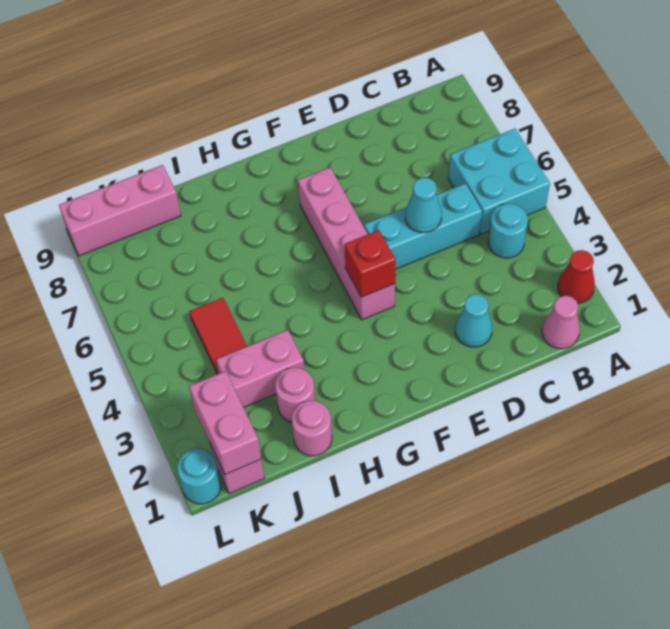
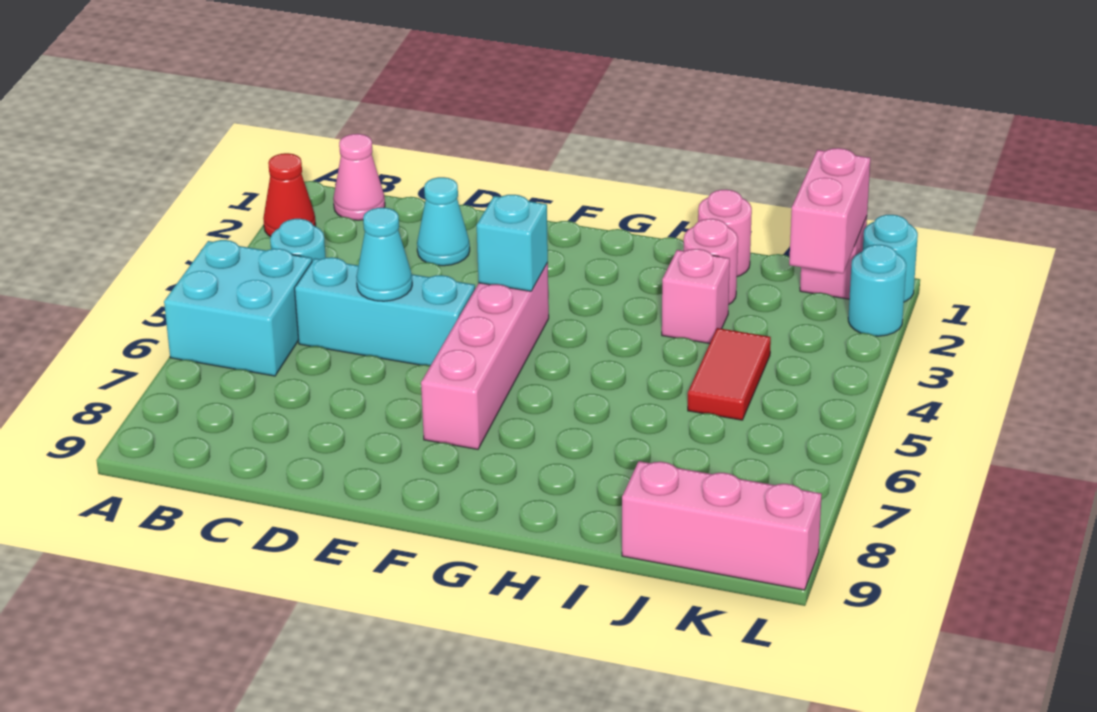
red brick F4 level 2 -> cyan brick F4 level 2
pink brick I3:J3 level 1 -> pink brick I3 level 1
none -> cyan round brick L2 level 1

